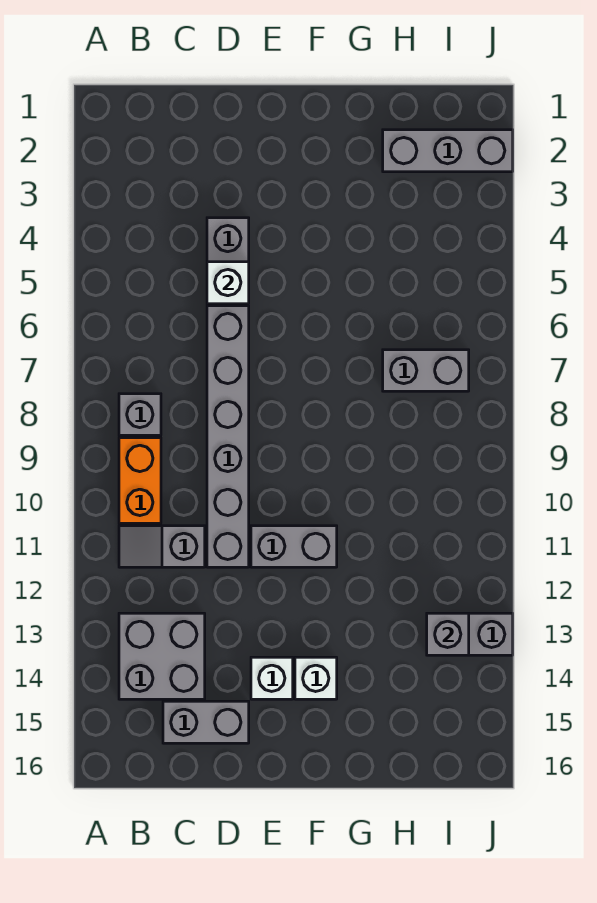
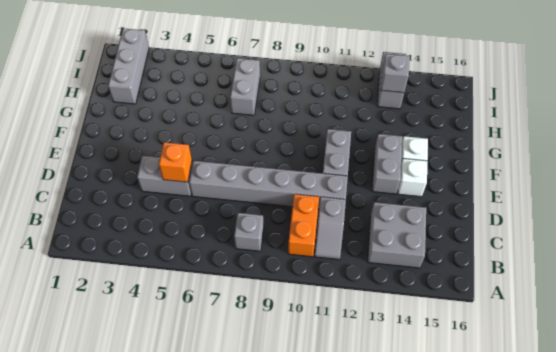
orange brick B9:B10 level 1 -> orange brick B10:C10 level 1
grey brick C15:D15 level 1 -> grey brick E13:F13 level 1
white brick D5 level 2 -> orange brick D5 level 2

